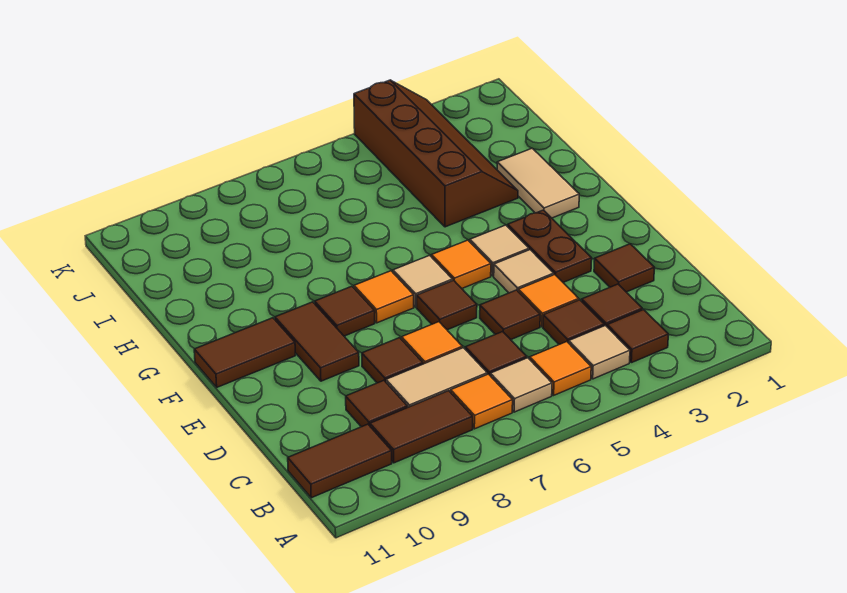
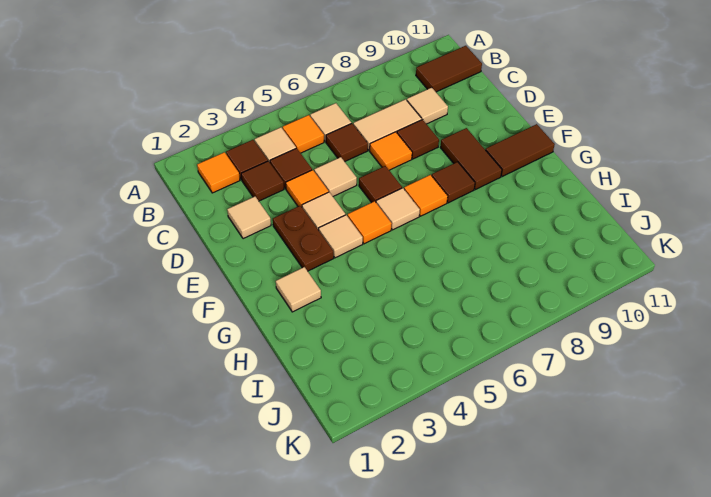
orange tile B7 level 1 -> orange tile B2 level 1
brown tile B8:B9 level 1 -> none
brown tile C9 level 1 -> tan tile C9 level 1
brown tile D2 level 1 -> tan tile D2 level 1
brown tile D5 level 1 -> tan tile D5 level 1
tan tile G2:H2 level 1 -> tan tile G2 level 1
brown slope H3:K4 level 1 top 4 -> none

